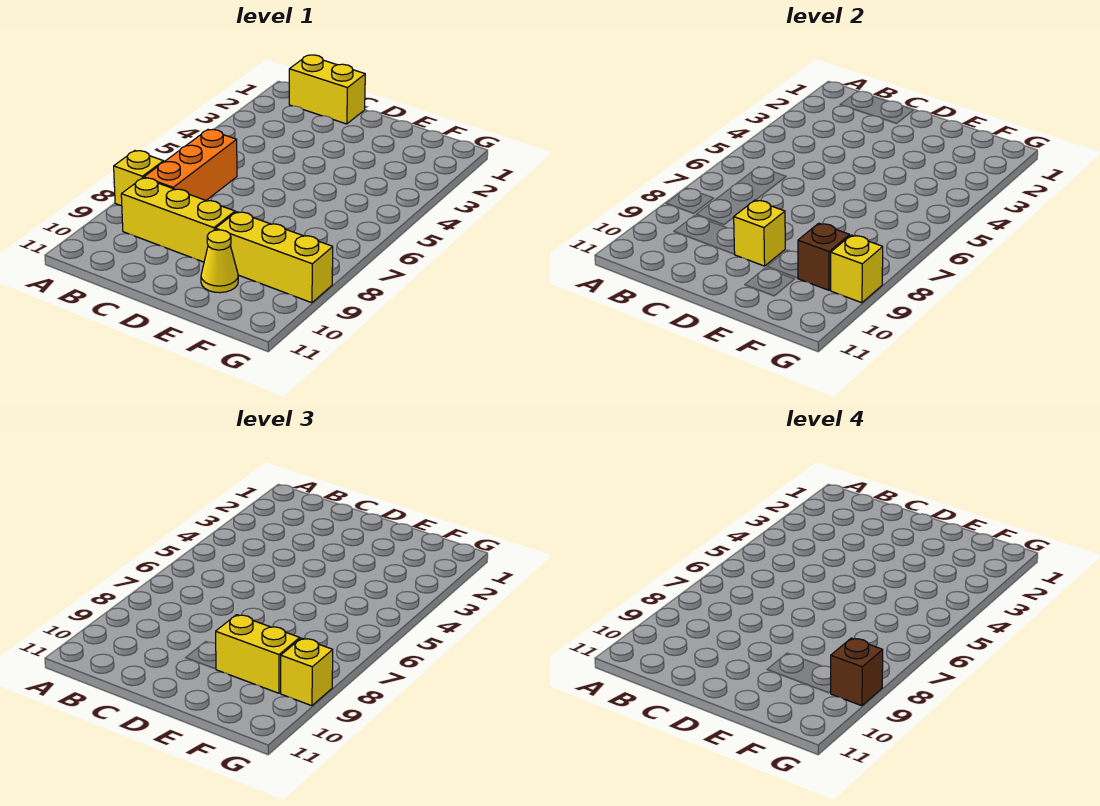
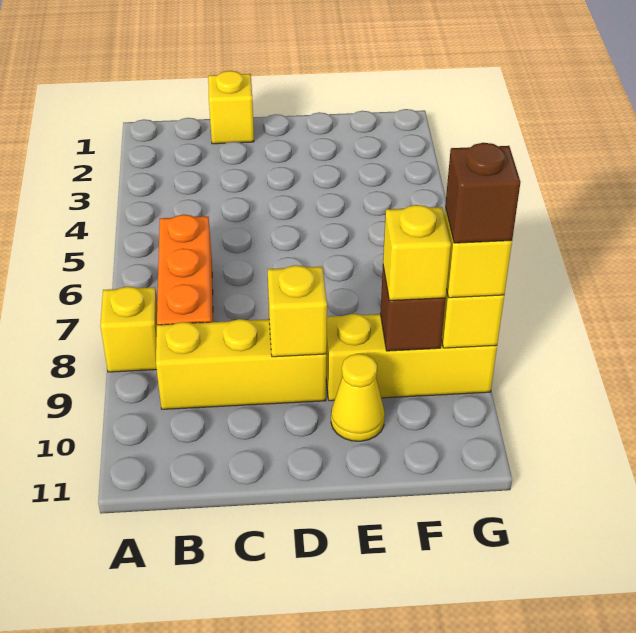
yellow brick B1:C1 level 1 -> yellow brick C1 level 1
yellow brick E9:F9 level 3 -> yellow brick F9 level 3

